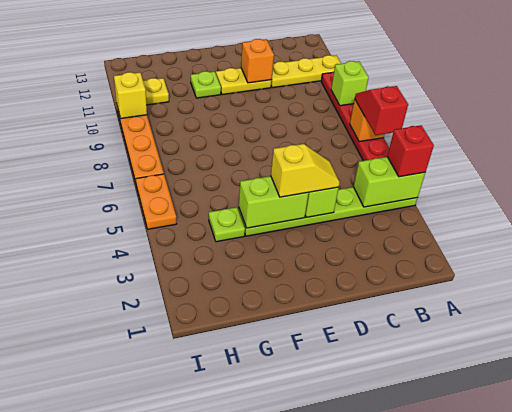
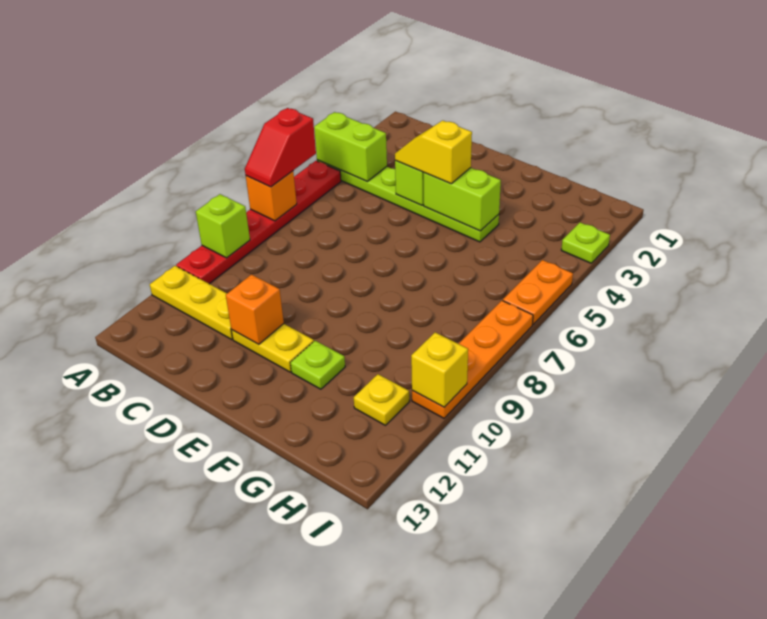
red brick A4 level 3 -> none
lime plate G4 level 1 -> lime plate I3 level 1

